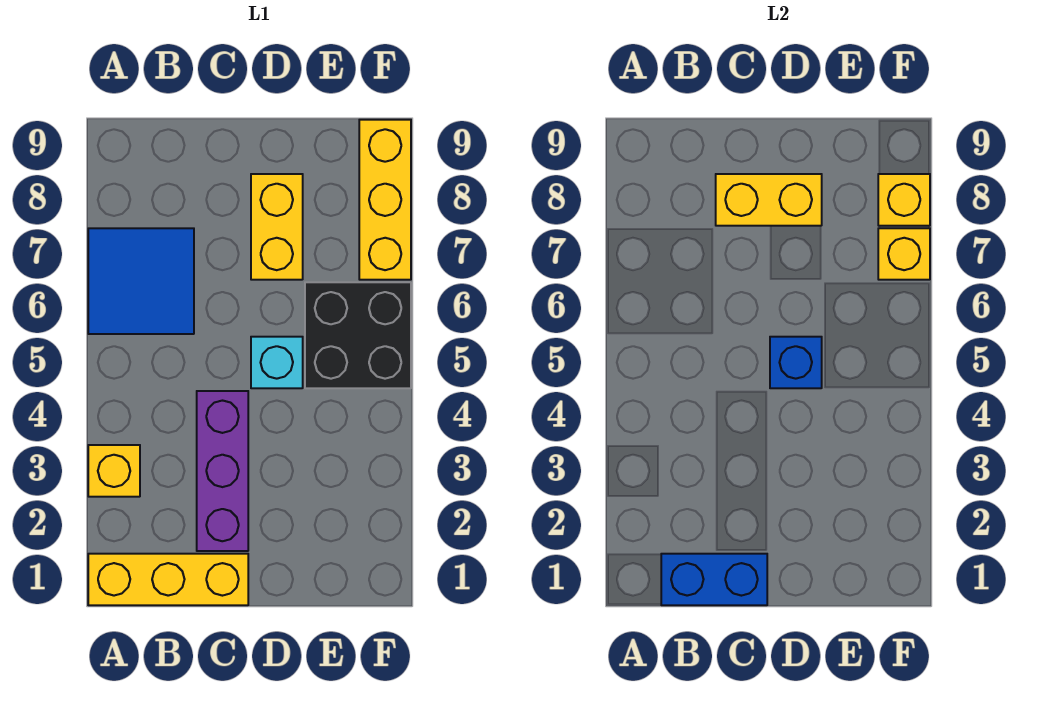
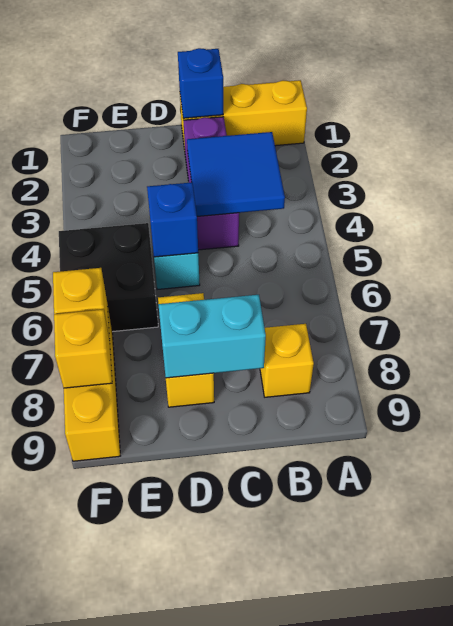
yellow brick A3 level 1 -> yellow brick B8 level 1
blue tile A6:B7 level 1 -> blue tile B3:C4 level 2
blue brick B1:C1 level 2 -> blue brick C1 level 2
yellow brick C8:D8 level 2 -> cyan brick C8:D8 level 2

